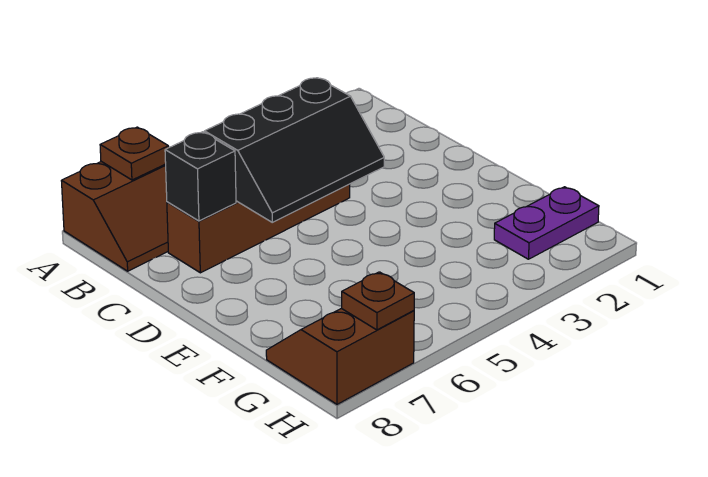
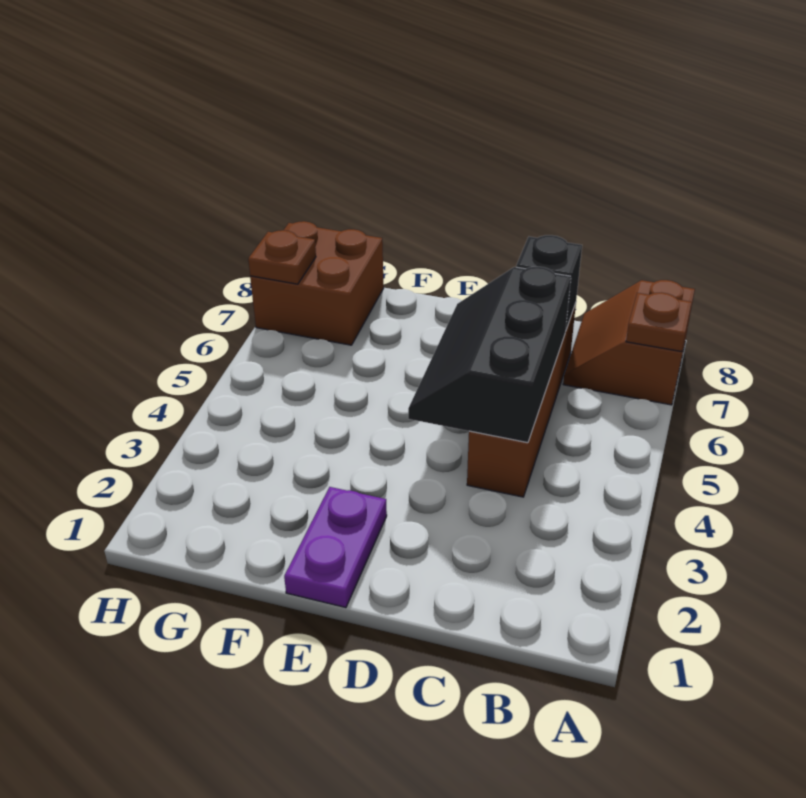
purple plate G1:G2 level 1 -> purple plate E1:E2 level 1
brown slope G7:H8 level 1 top H -> brown brick G7:H8 level 1

